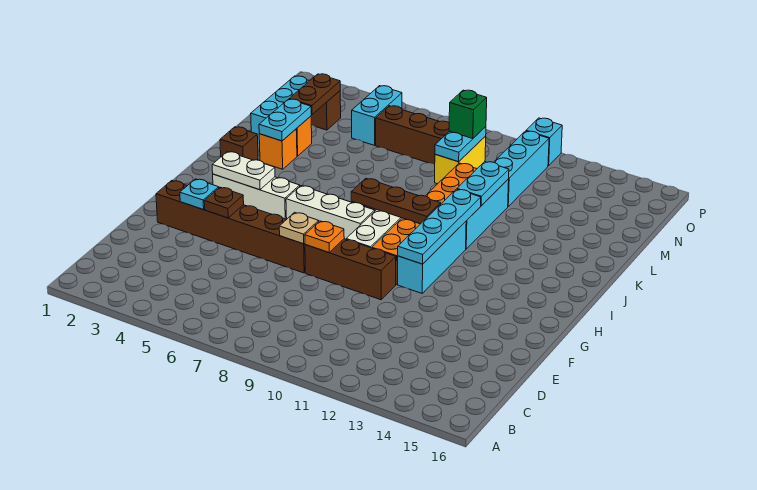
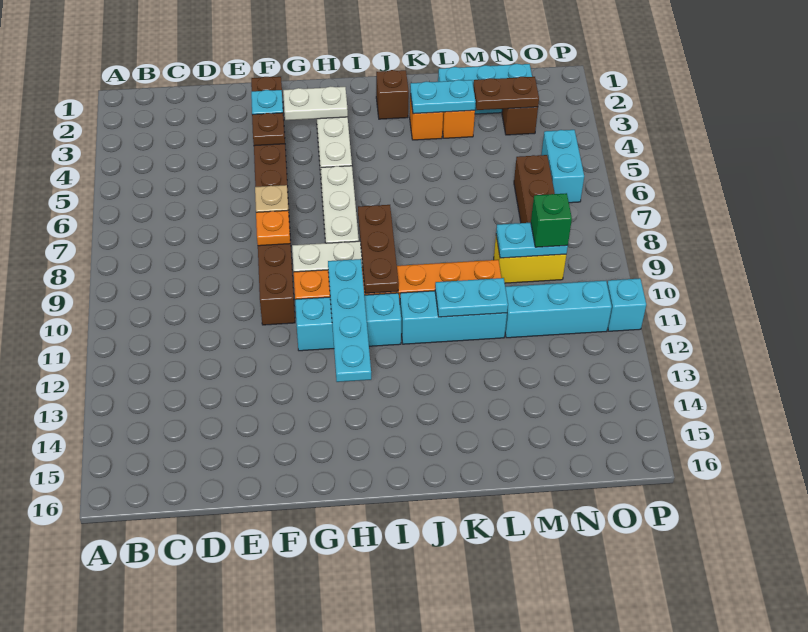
cyan plate G11:J11 level 2 -> cyan plate H10:H13 level 2
white plate H3:H4 level 2 -> white plate G3:H3 level 2
cyan brick N5:O5 level 1 -> cyan brick O5:O6 level 1

